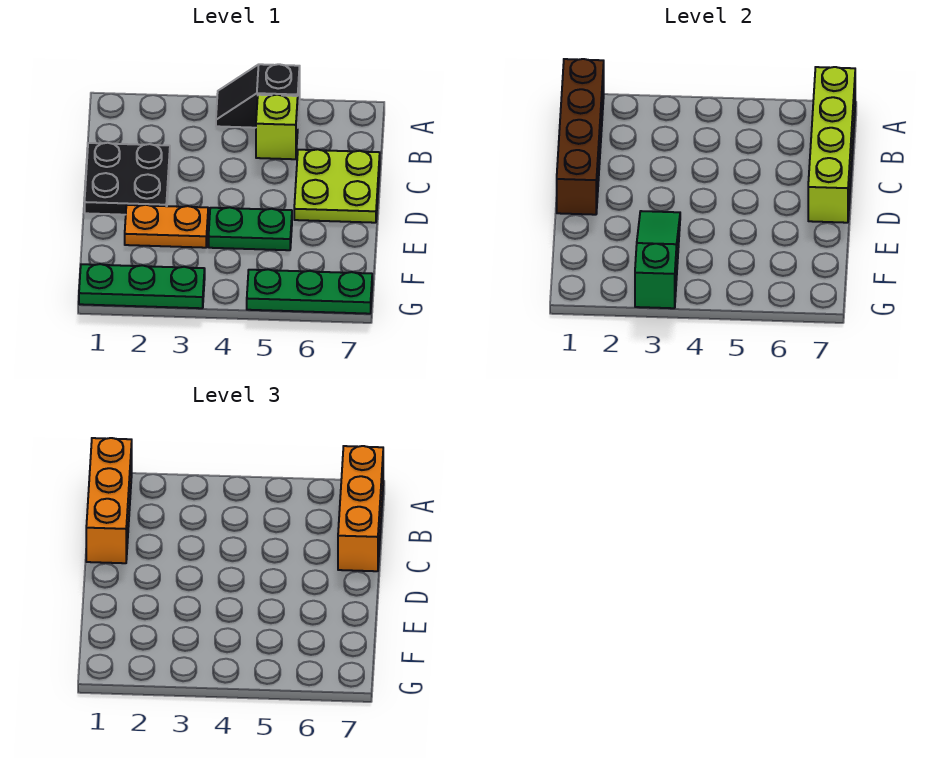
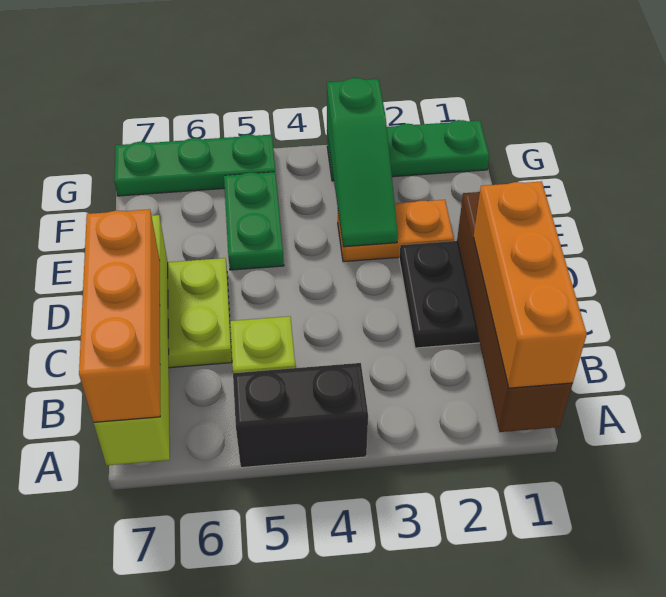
black slope A4:A5 level 1 top 5 -> black brick A4:A5 level 1
green plate E4:E5 level 1 -> green plate E5:F5 level 1

